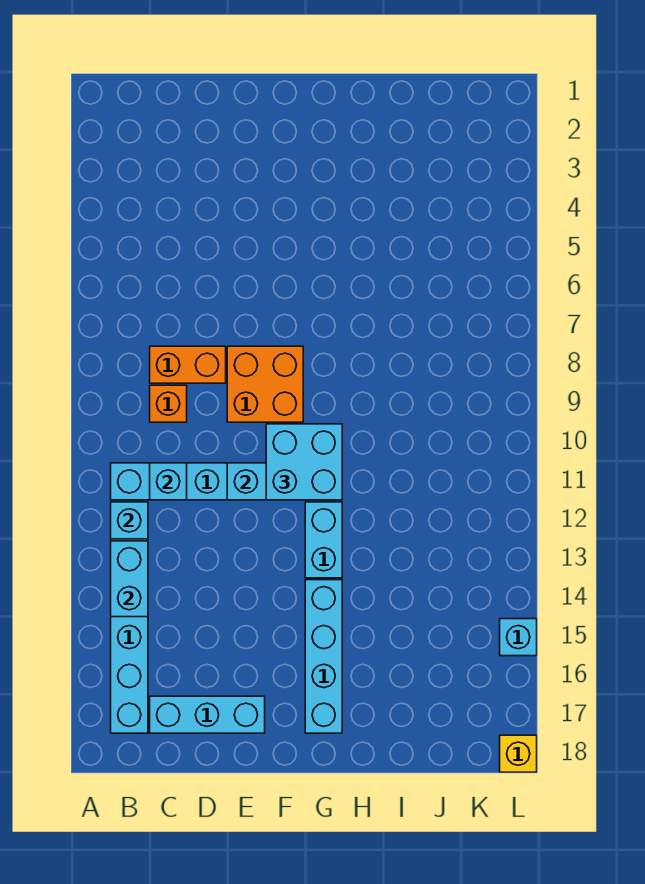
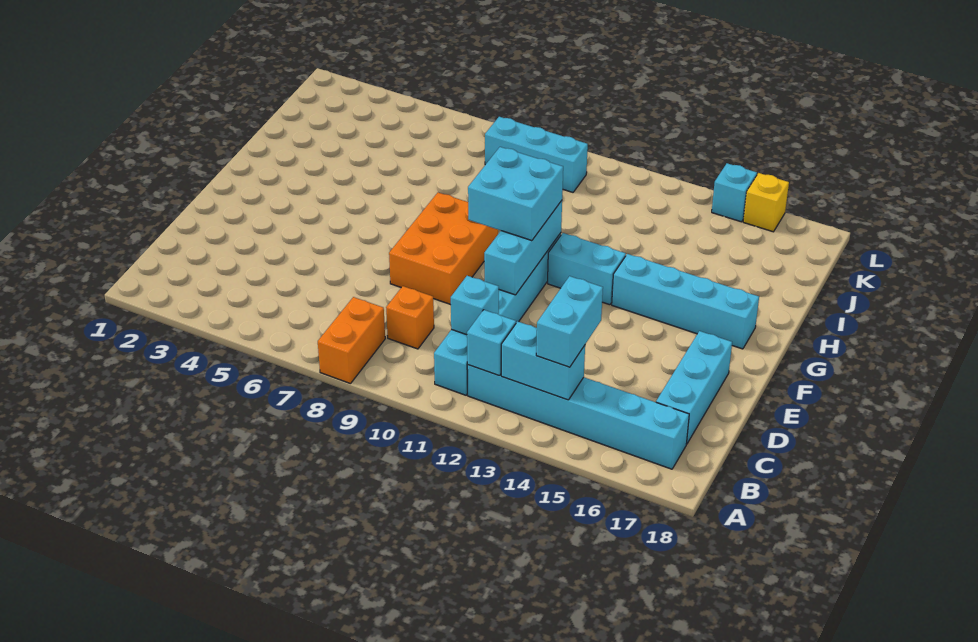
none -> cyan brick B14:C14 level 3
orange brick C8:D8 level 1 -> orange brick A8:B8 level 1
orange brick E8:F9 level 1 -> orange brick E8:G9 level 1
none -> cyan brick K8:K10 level 1
yellow brick L18 level 1 -> yellow brick L16 level 1

